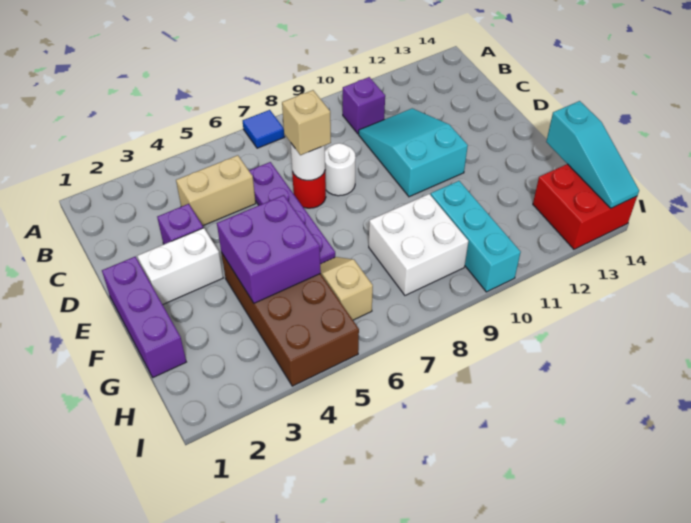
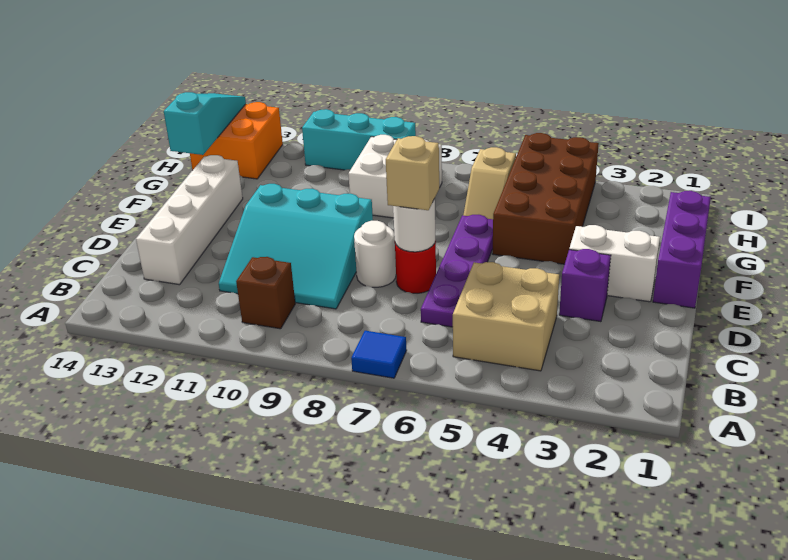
purple brick B10 level 1 -> brown brick B10 level 1
tan brick C4:C5 level 1 -> tan brick B4:C5 level 1
cyan slope C10:E11 level 1 top E -> cyan slope C9:E11 level 1 top E
none -> white brick C13:F13 level 1
purple brick F4:G5 level 2 -> none
cyan brick G10:I10 level 1 -> cyan brick I9:I11 level 1
red brick H13:I14 level 1 -> orange brick H13:I14 level 1

